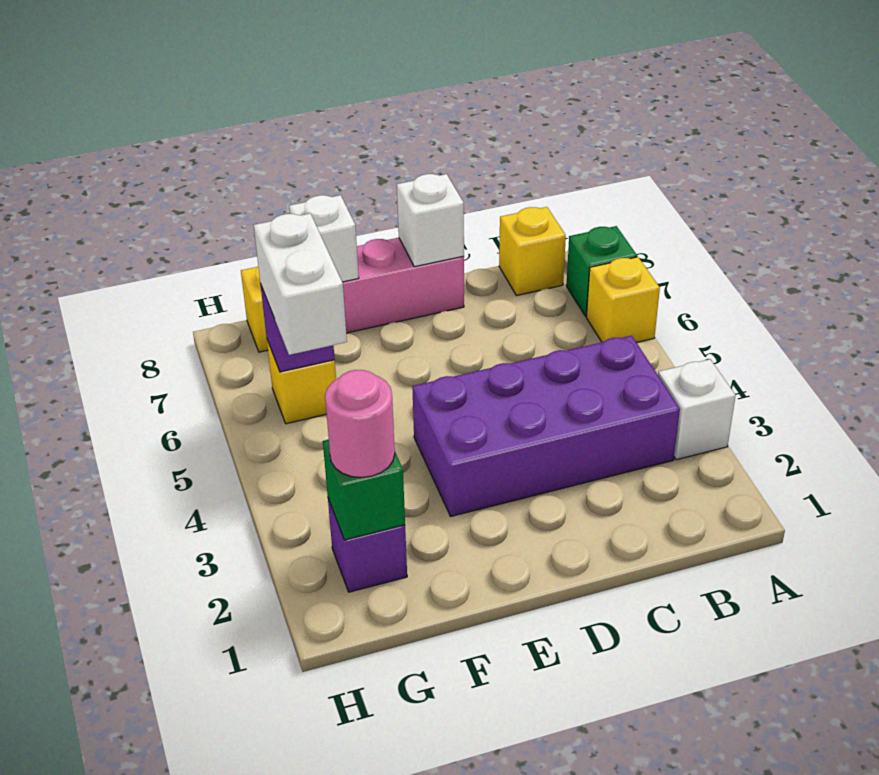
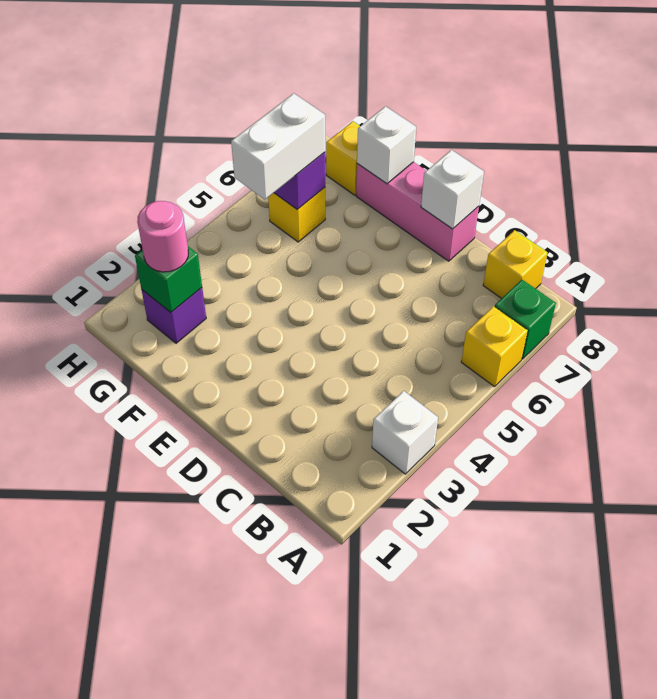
purple brick B3:E4 level 1 -> none

